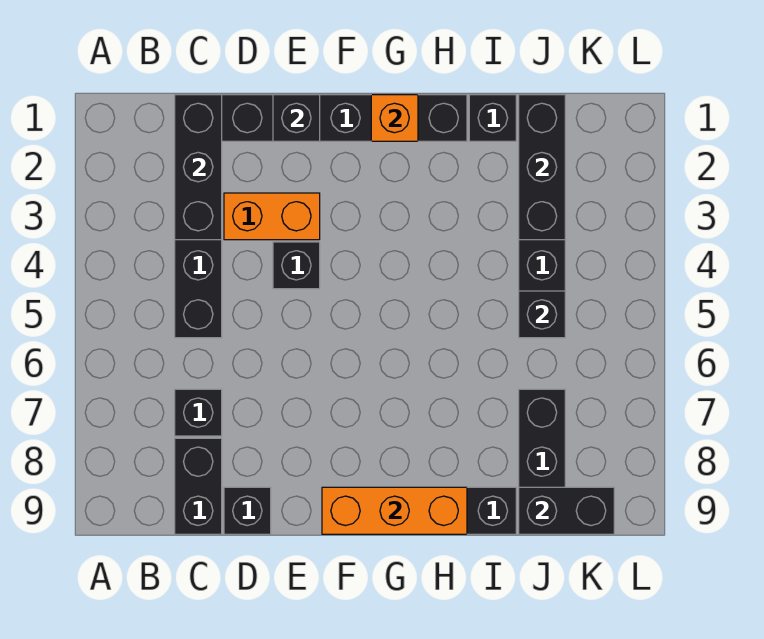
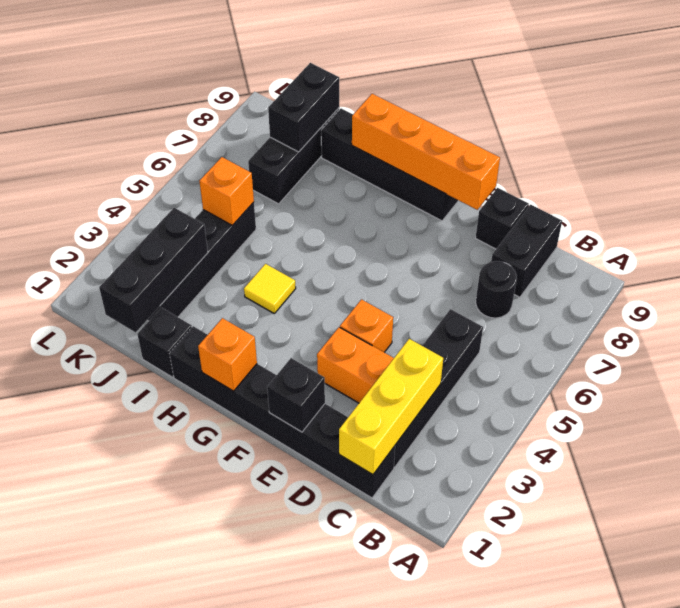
black brick C1:C3 level 2 -> yellow brick C1:C3 level 2
black brick C7 level 1 -> black round brick C7 level 1
black brick E4 level 1 -> orange brick E4 level 1
orange brick F9:H9 level 2 -> orange brick E9:H9 level 2
none -> yellow tile H4 level 1
black brick J5 level 2 -> orange brick J5 level 2
black brick J9:K9 level 2 -> black brick J8:J9 level 2

